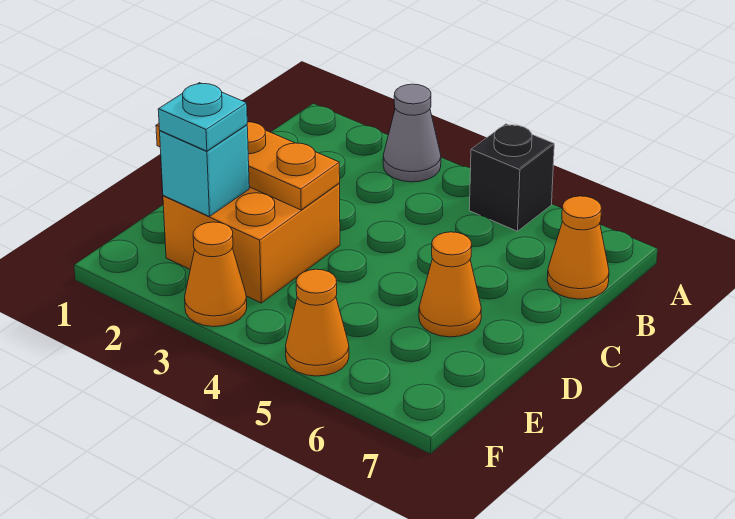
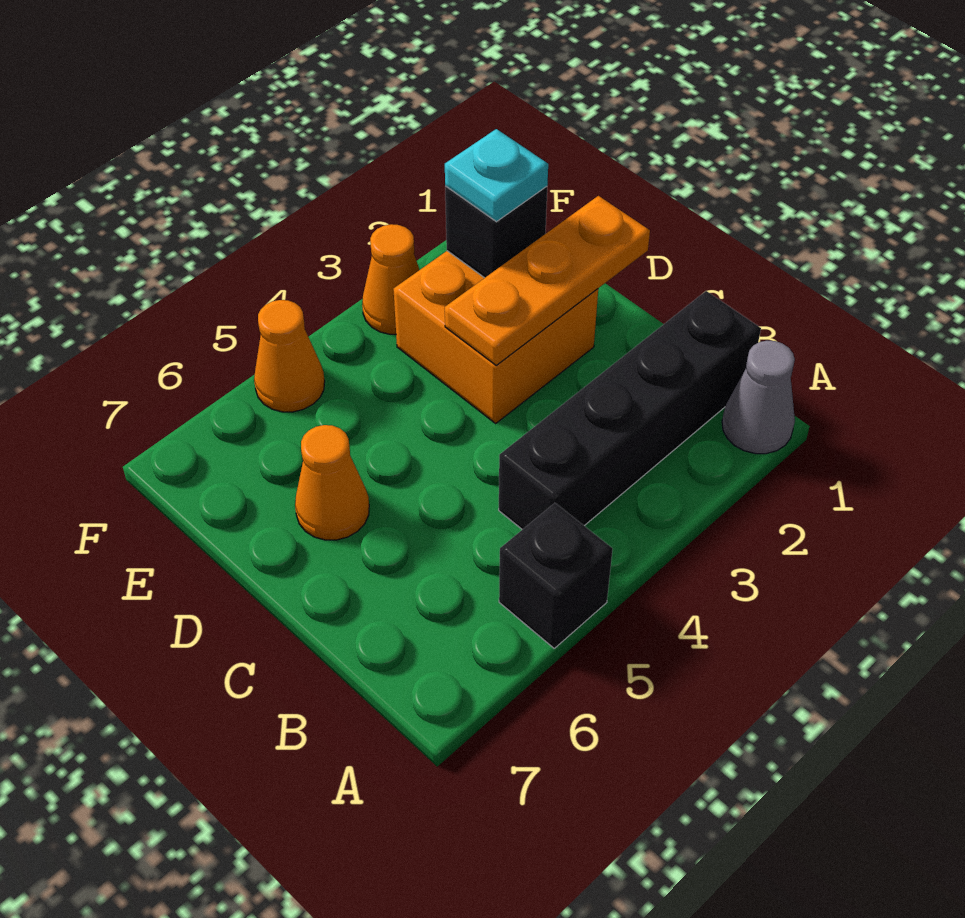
grey cone A3 level 1 -> grey cone A1 level 1
none -> black brick B1:B4 level 1
orange cone B7 level 1 -> none
cyan brick E2 level 2 -> black brick E2 level 2

